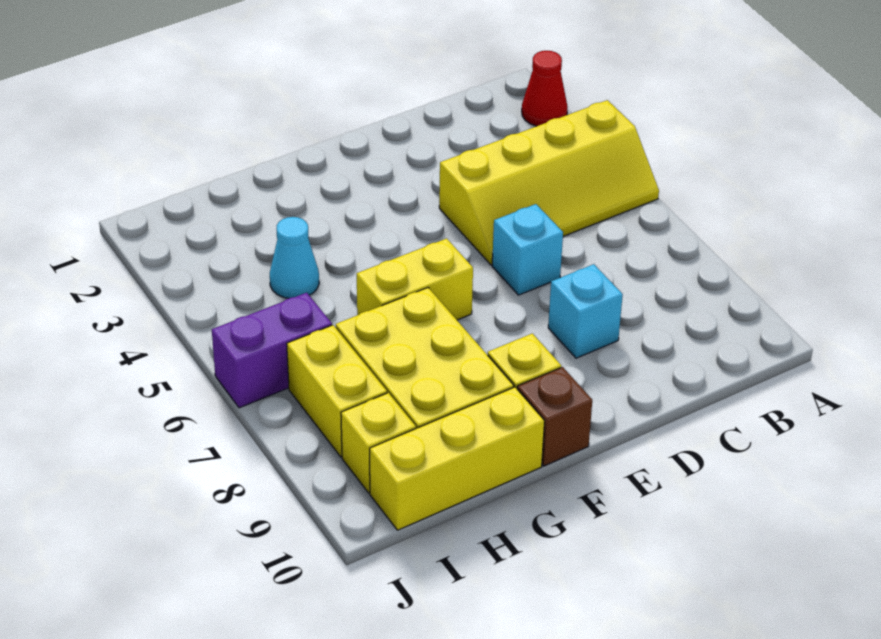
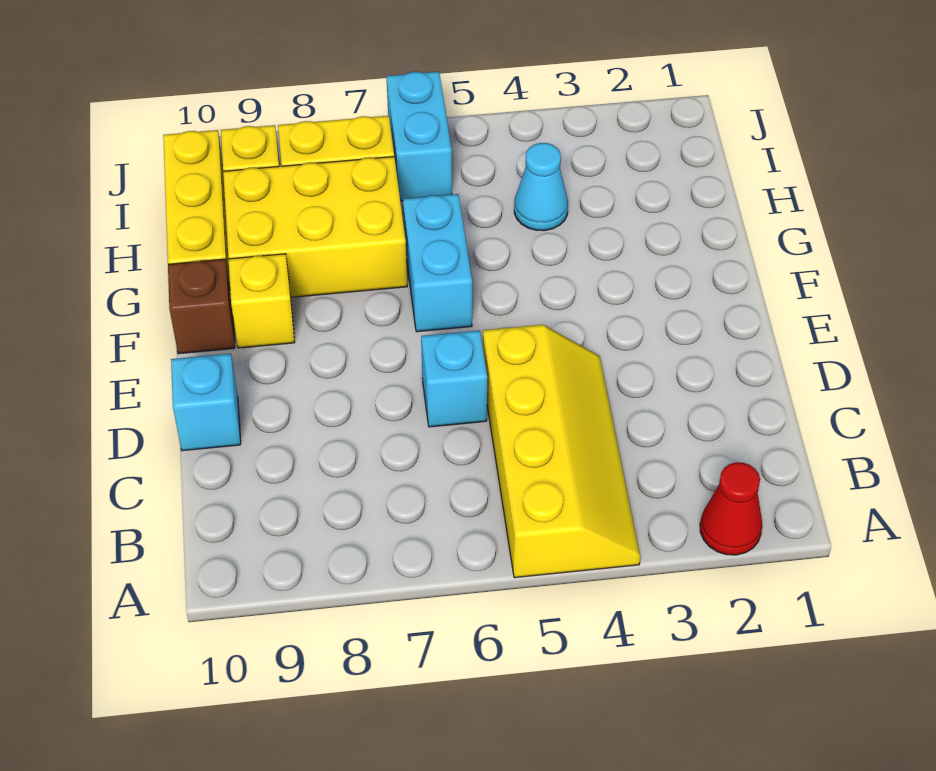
yellow slope A4:D5 level 1 top 4 -> yellow slope A4:D5 level 1 top 5
cyan brick D8 level 1 -> cyan brick D10 level 1
yellow brick F6:G6 level 1 -> cyan brick F6:G6 level 1
purple brick I6:J6 level 1 -> cyan brick I6:J6 level 1

